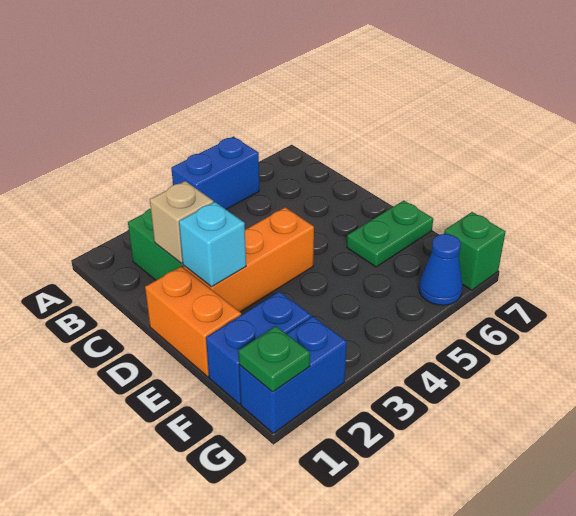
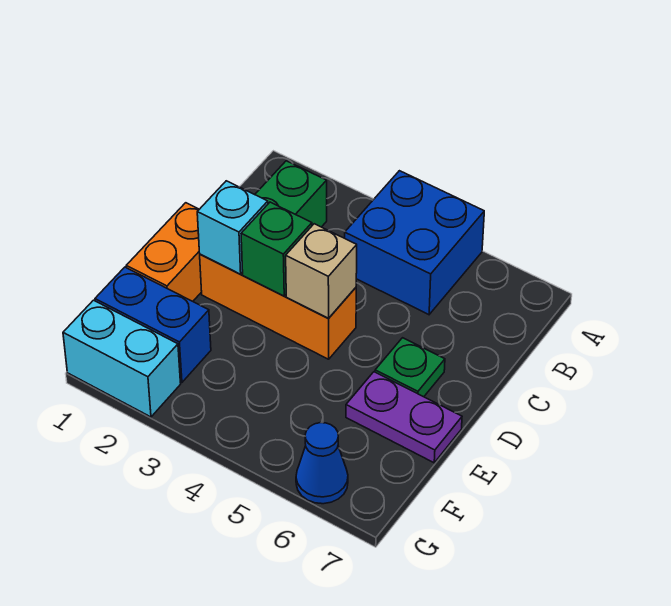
blue brick A4:A5 level 1 -> blue brick A4:B5 level 1
tan brick C2 level 2 -> tan brick D4 level 2
green plate E6:E7 level 1 -> purple plate E6:E7 level 1
blue brick G1:G2 level 1 -> cyan brick G1:G2 level 1
green plate G1 level 2 -> green plate D6 level 1
green brick G7 level 1 -> green brick D3 level 2

